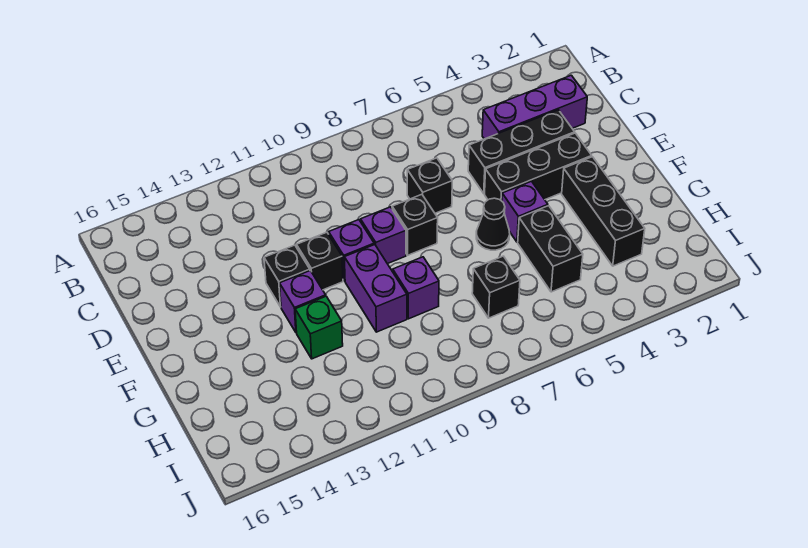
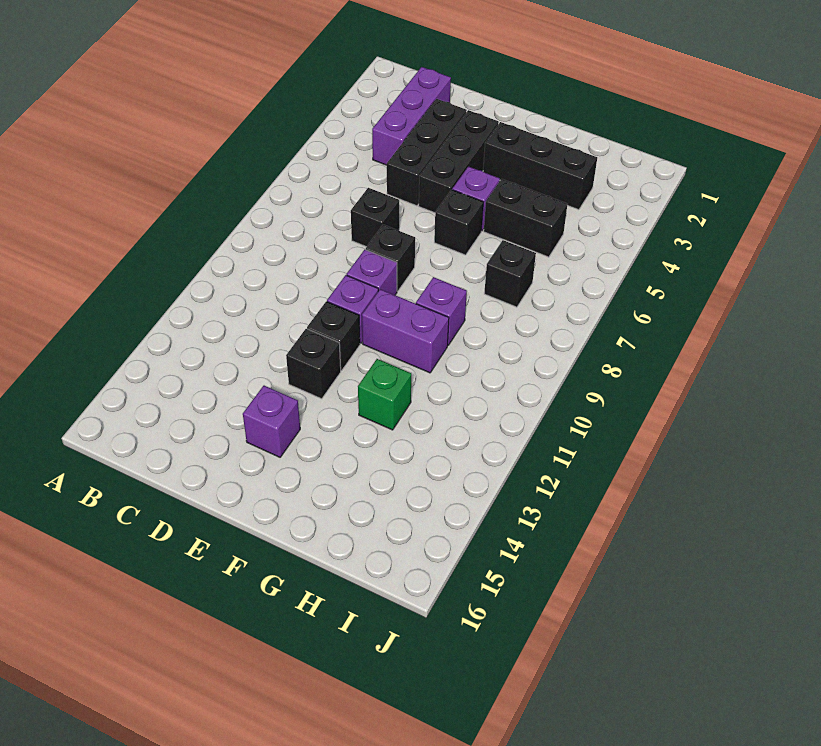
black cone F6 level 1 -> black brick F6 level 1
purple brick F12 level 1 -> purple brick E14 level 1

